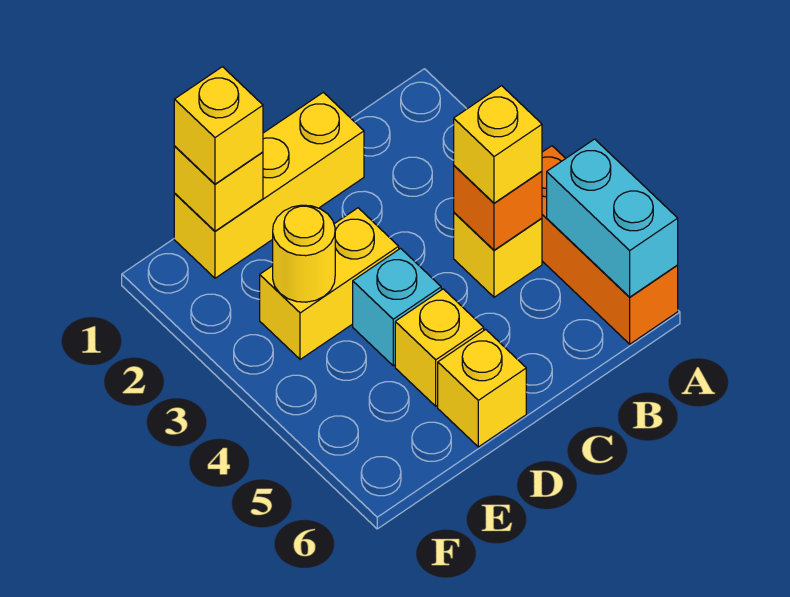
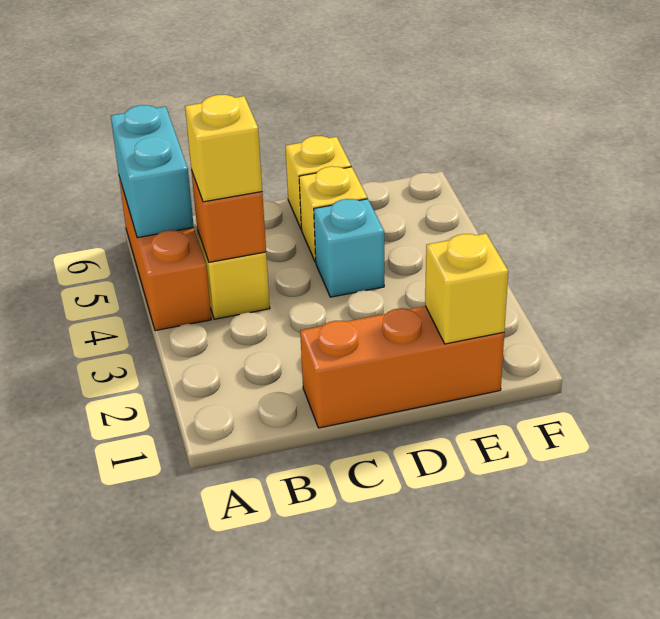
yellow brick C1:E1 level 1 -> orange brick C1:E1 level 1
yellow brick D3:E3 level 1 -> none
yellow brick E1 level 3 -> none
yellow round brick E3 level 2 -> none

